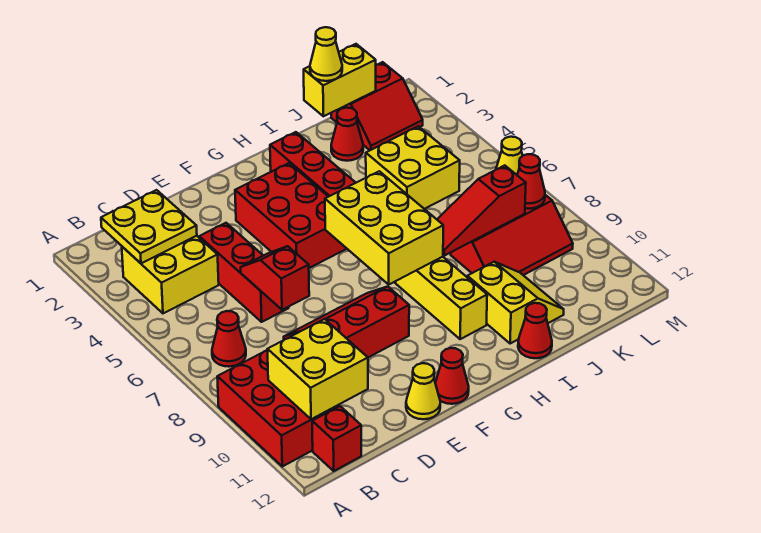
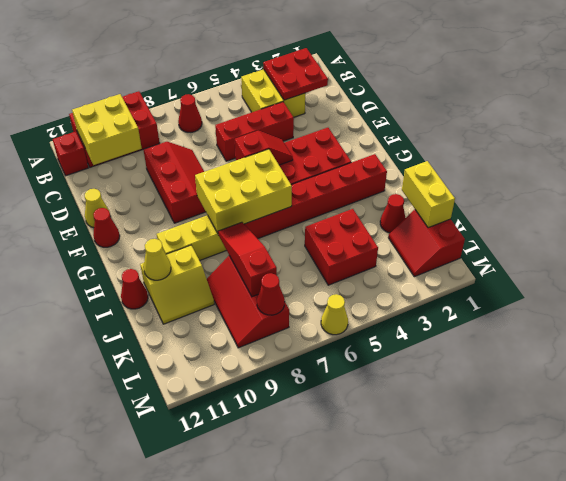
yellow plate B2:C3 level 2 -> red plate B2:C3 level 2
red slope D6:D7 level 2 top 7 -> red slope F5:F6 level 2 top 6
yellow cone J1 level 3 -> yellow cone I11 level 2
yellow brick J4:K5 level 1 -> red brick J4:K5 level 1

